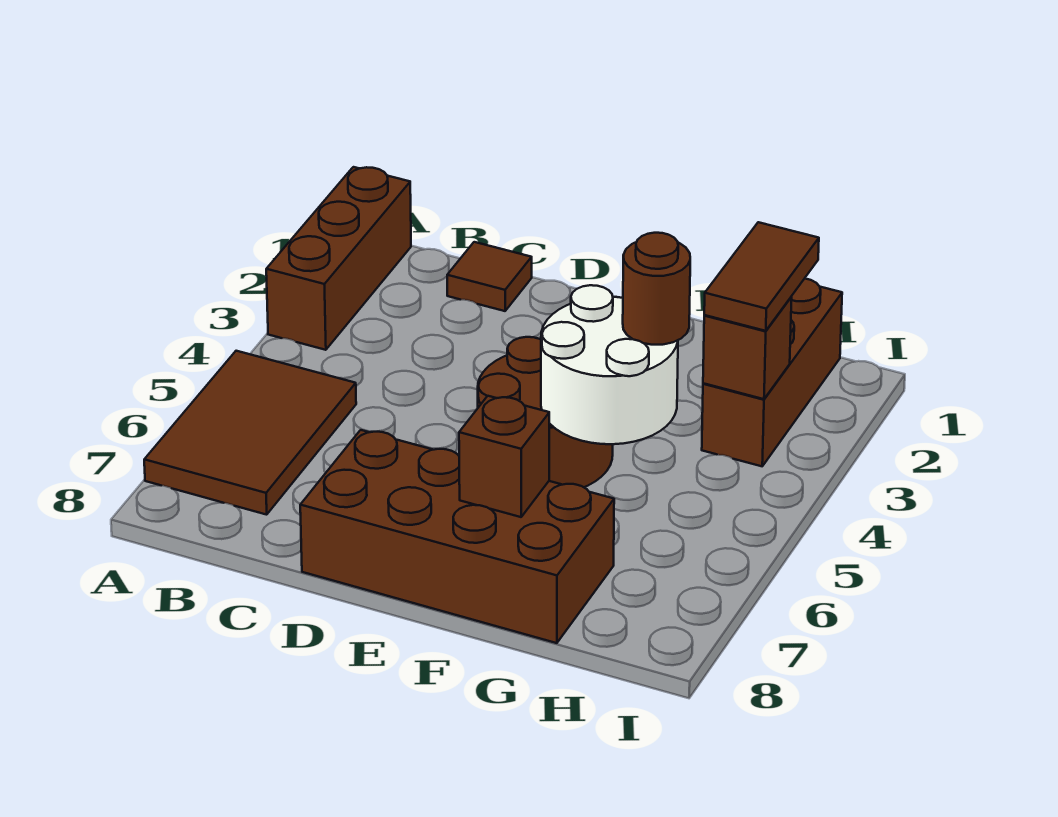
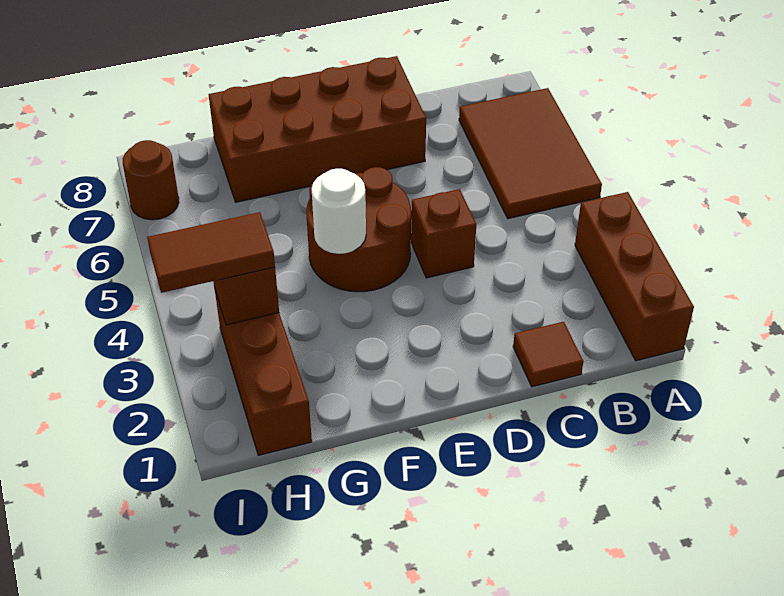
white round brick F4:G5 level 2 -> white round brick F4 level 2
brown brick F7 level 2 -> brown brick D4 level 1
brown round brick G4 level 3 -> brown round brick I7 level 1
brown tile H2:H3 level 3 -> brown tile H3:I3 level 3

